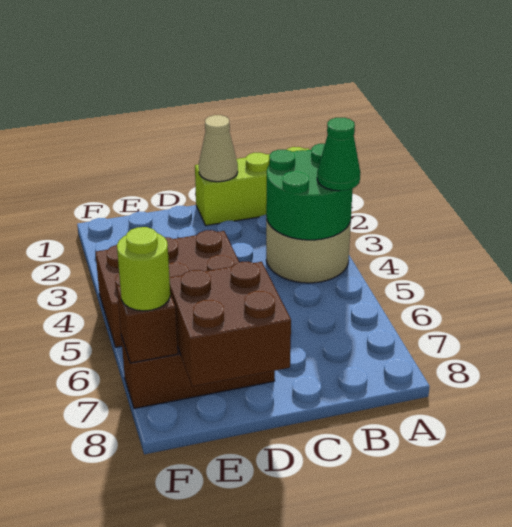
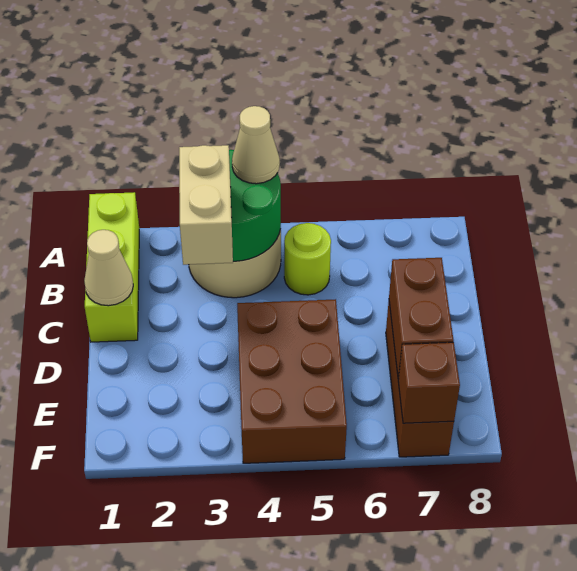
green cone A4 level 3 -> tan cone A4 level 3
none -> tan brick B3:C3 level 3
brown brick D7:E8 level 2 -> brown brick D7:E7 level 2
lime round brick F7 level 3 -> lime round brick B5 level 1

